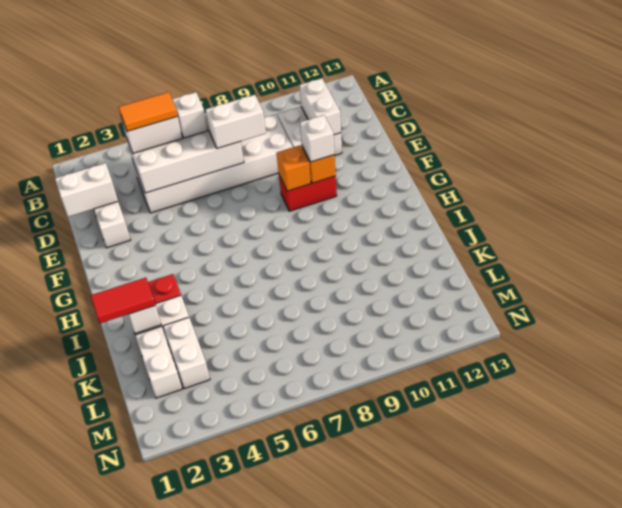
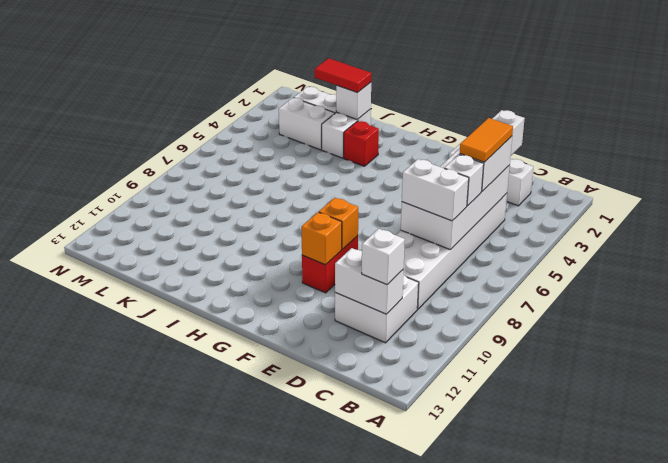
white brick D7:D8 level 3 -> white brick C7:D7 level 3
white brick F10 level 3 -> white brick C11 level 3
red tile J1:J2 level 3 -> red tile J2:K2 level 3

